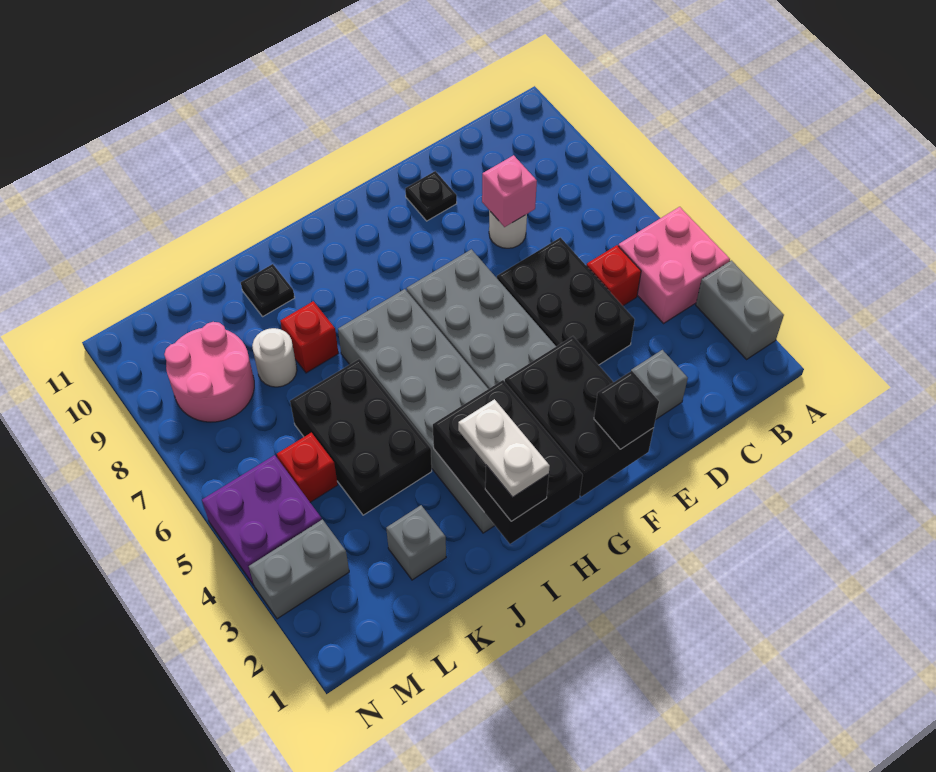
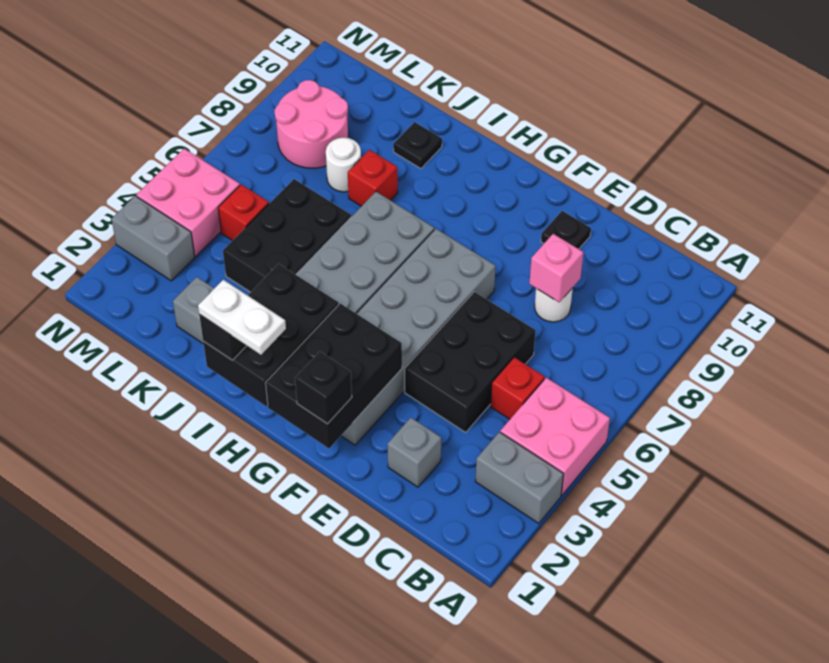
grey brick A2:A3 level 1 -> grey brick A3:B3 level 1
white plate I1:I2 level 4 -> white plate H1:I1 level 4
purple brick M4:N5 level 1 -> pink brick M4:N5 level 1

